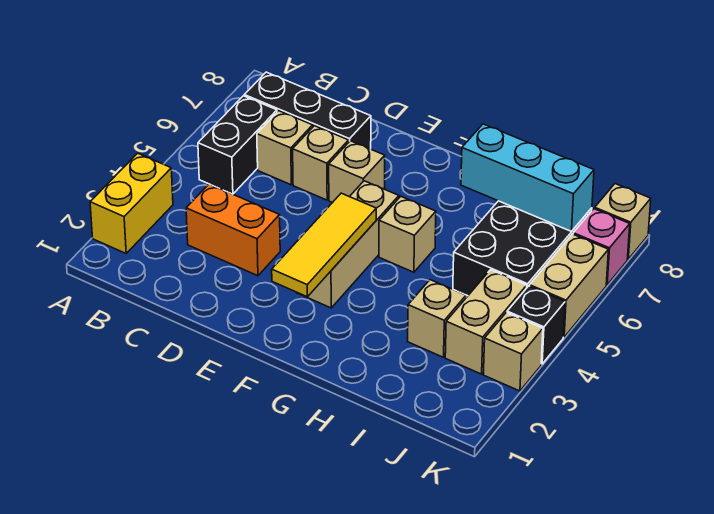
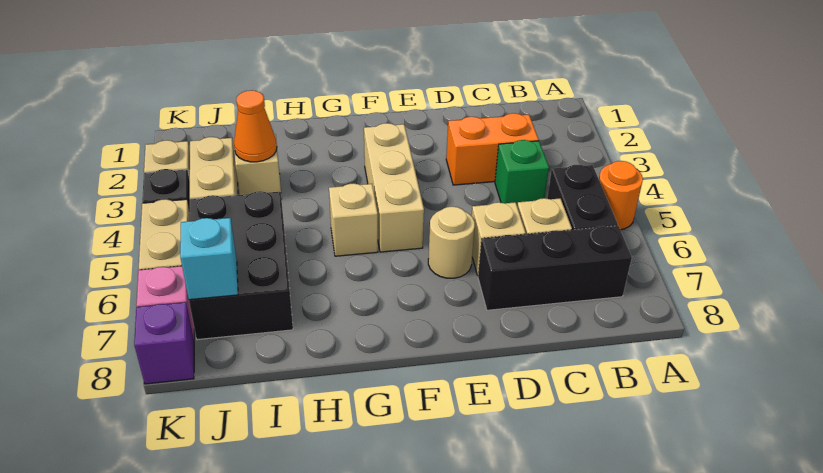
yellow brick A2:A3 level 1 -> none
none -> orange round brick A5 level 1
none -> green brick C4 level 1
tan brick E6 level 1 -> tan round brick E6 level 1
yellow tile F2:F4 level 2 -> none
cyan brick H7:J7 level 2 -> cyan brick J7 level 2
none -> orange cone I3 level 2
tan brick K8 level 1 -> purple brick K8 level 1

